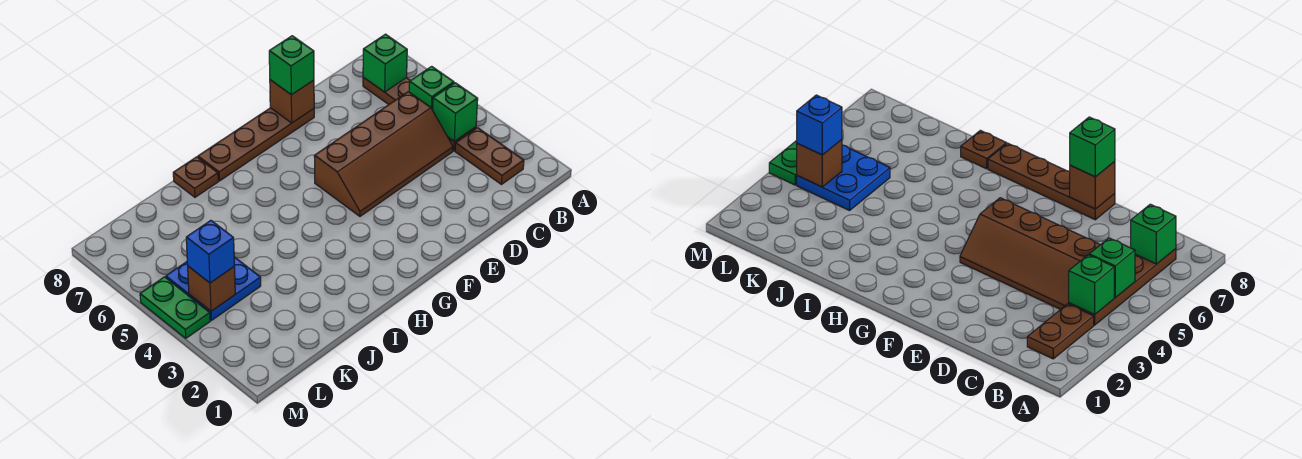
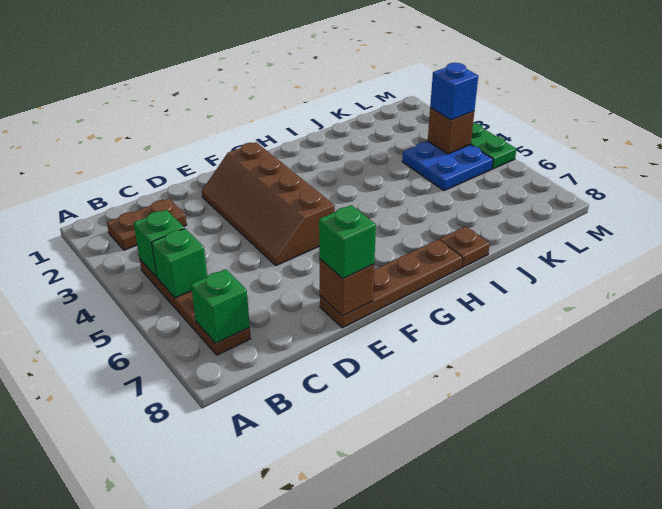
brown plate B2:B3 level 1 -> brown plate B2:C2 level 1
brown slope C4:F5 level 1 top 5 -> brown slope E2:F5 level 1 top F

